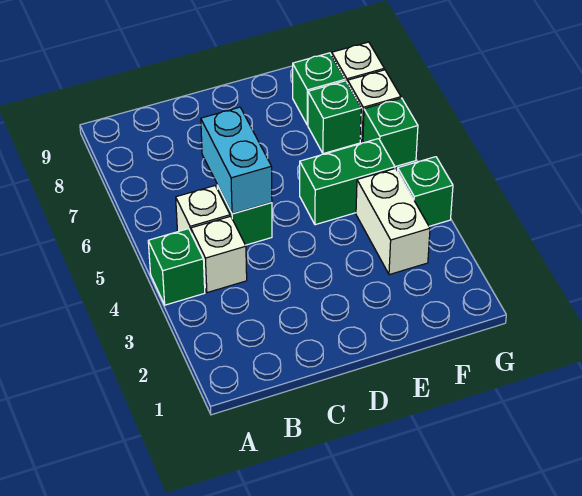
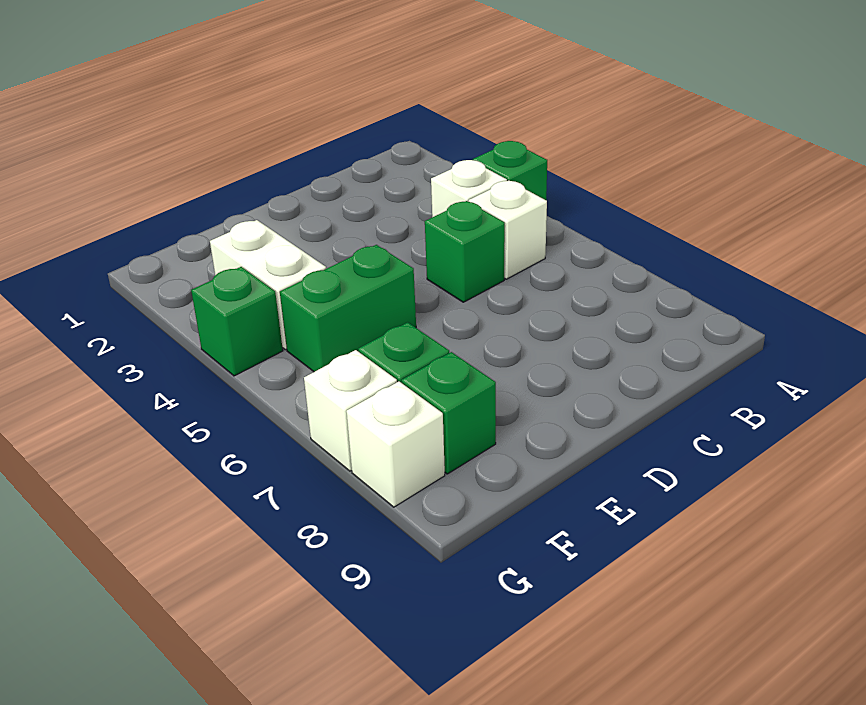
cyan brick C5:C6 level 2 -> none
green brick G6 level 1 -> none

